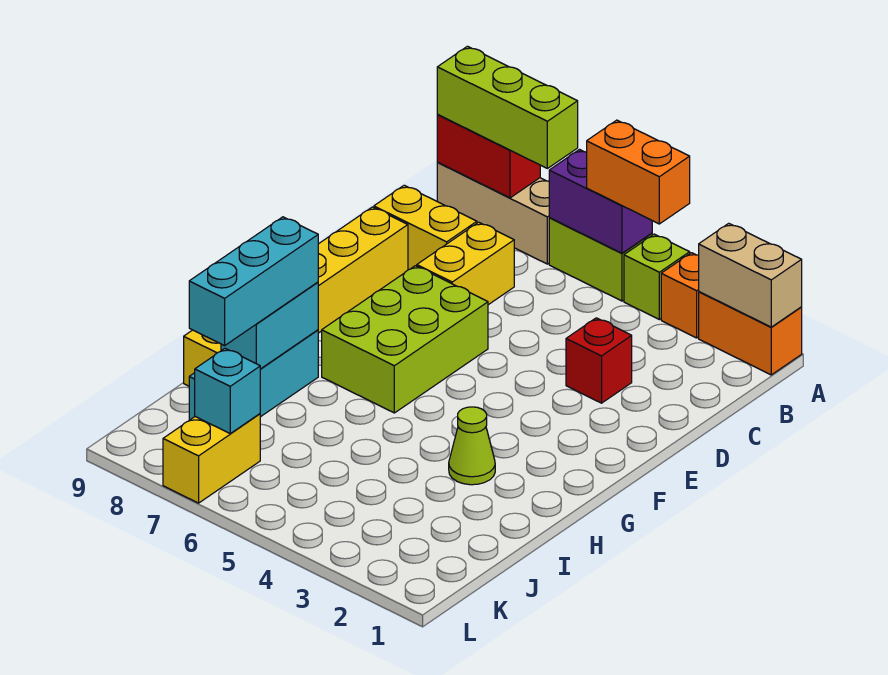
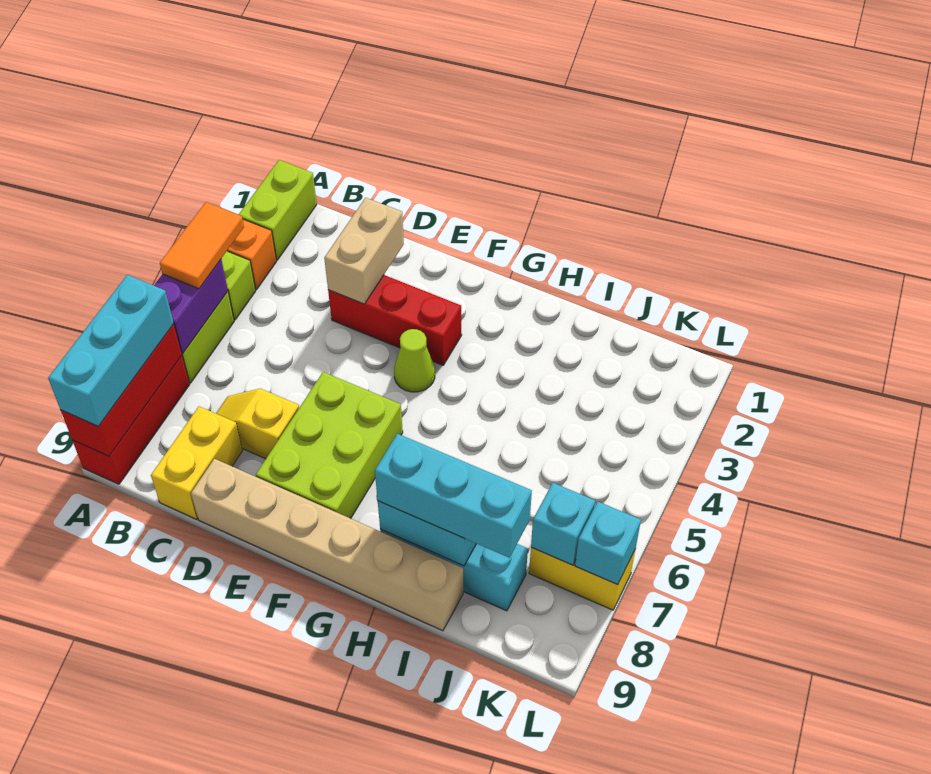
orange brick A1:A2 level 1 -> lime brick A1:A2 level 1
tan brick A1:A2 level 2 -> tan brick D2:D3 level 2
orange brick A4:A5 level 3 -> orange tile A4:A5 level 3
tan brick A7:A9 level 1 -> red brick A7:A9 level 1
lime brick A7:A9 level 3 -> cyan brick A7:A9 level 3
red brick A8:A9 level 2 -> red brick A7:A9 level 2
yellow brick C7:D7 level 1 -> yellow slope C7:D7 level 1 top D
red brick D3 level 1 -> red brick D3:F3 level 1
yellow brick D9:I9 level 1 -> tan brick D9:I9 level 1
lime brick E6:G7 level 1 -> lime brick E6:F8 level 1
lime cone H3 level 1 -> lime cone F4 level 1
none -> cyan brick L7 level 2

